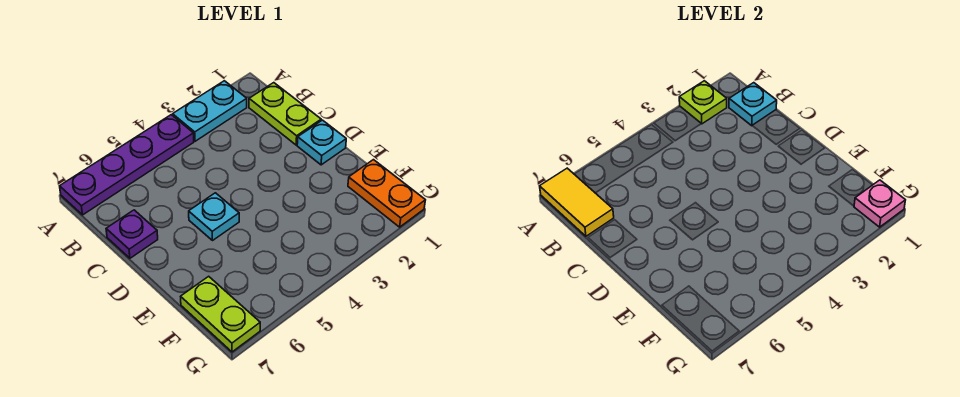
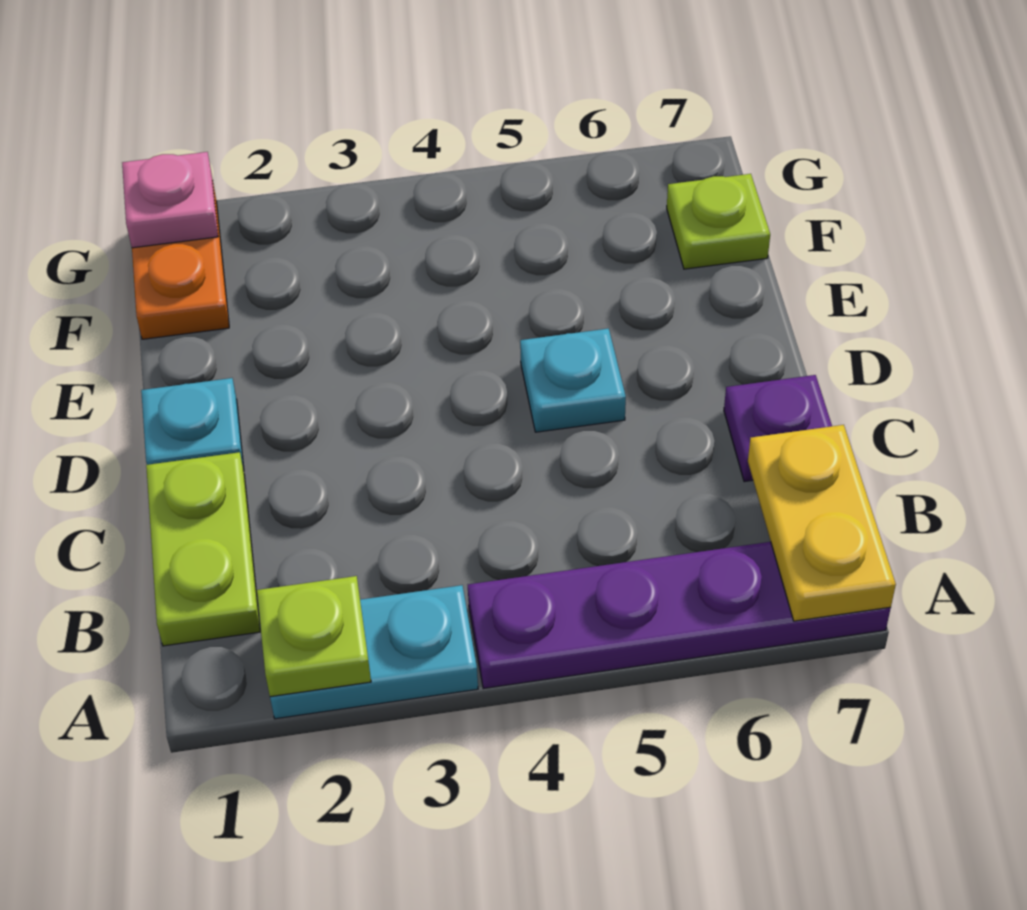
yellow tile A7:B7 level 2 -> yellow plate A7:B7 level 2
cyan plate B1 level 2 -> none
lime plate F7:G7 level 1 -> lime plate F7 level 1

